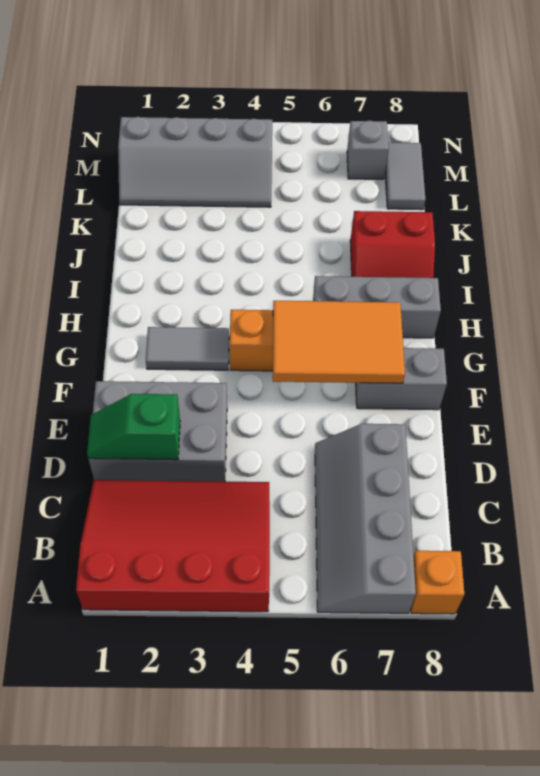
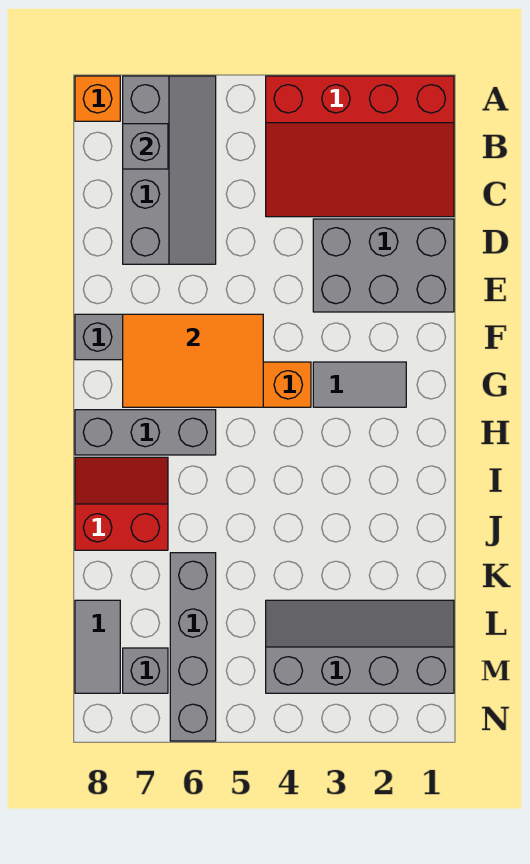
none -> grey brick B7 level 2
green slope D1:D2 level 2 top 2 -> none
none -> grey brick K6:N6 level 1

